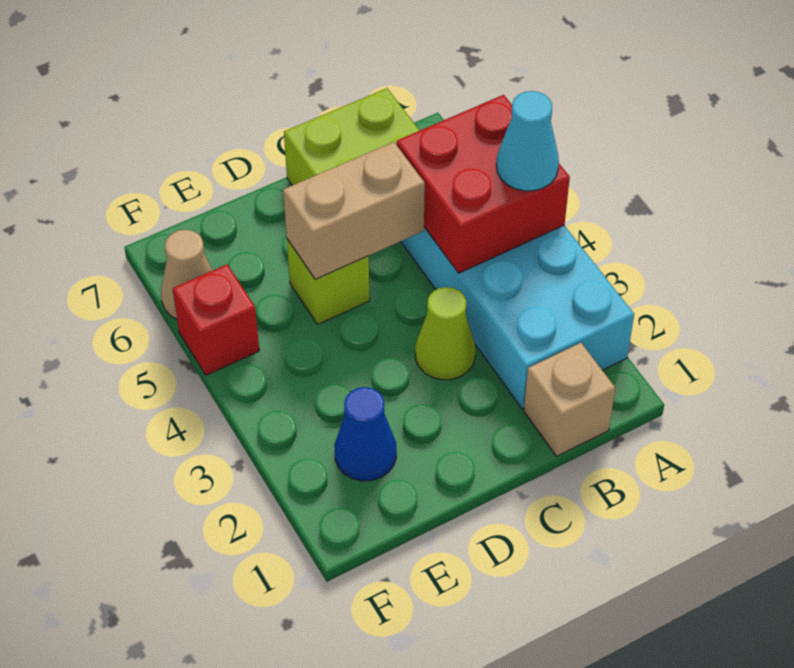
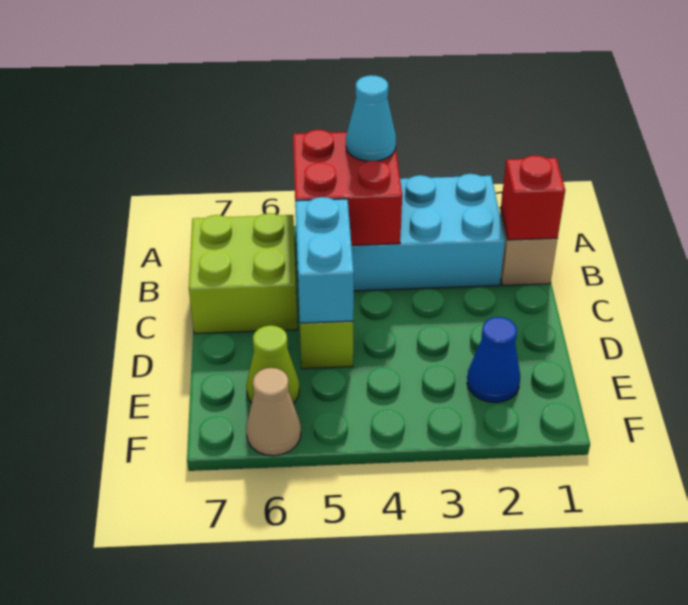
lime cone C3 level 1 -> lime cone E6 level 1
tan brick C5:D5 level 2 -> cyan brick C5:D5 level 2
red brick F5 level 1 -> red brick B1 level 2

